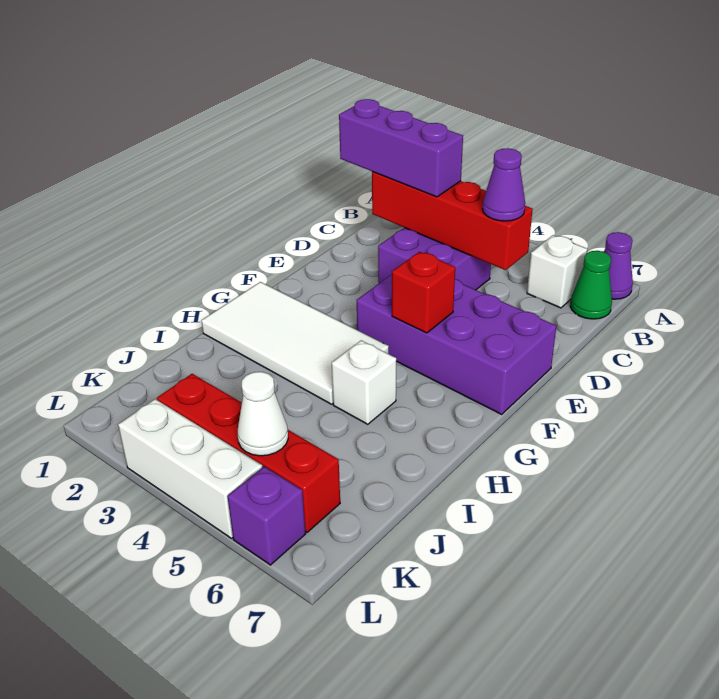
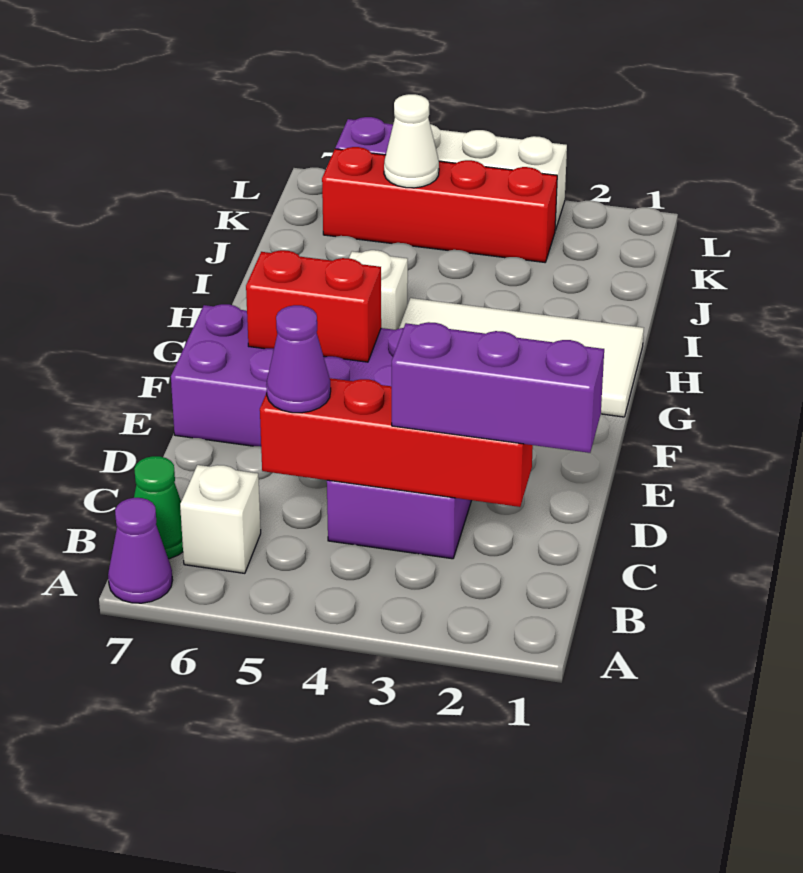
red brick F5 level 2 -> red brick F5:F6 level 2

